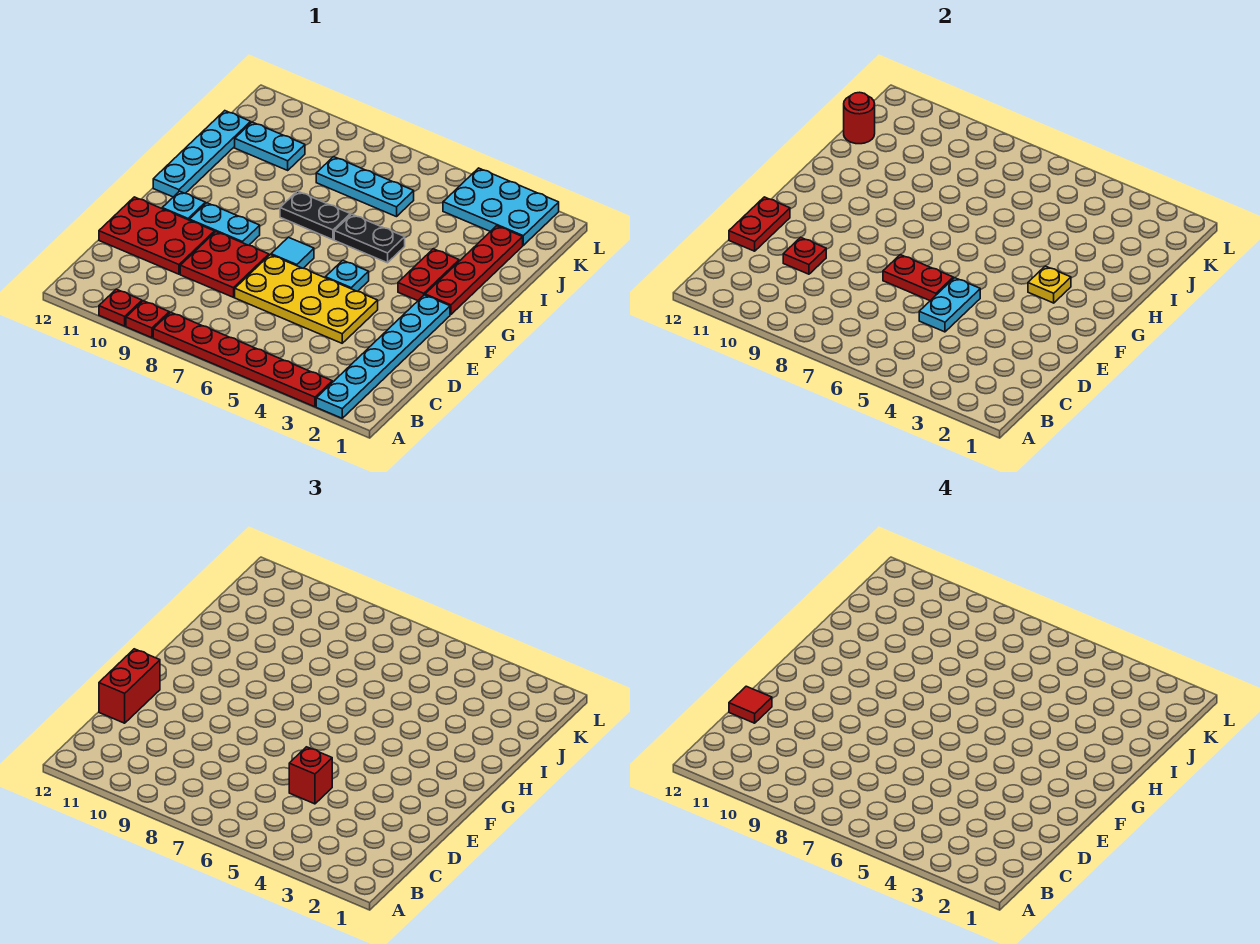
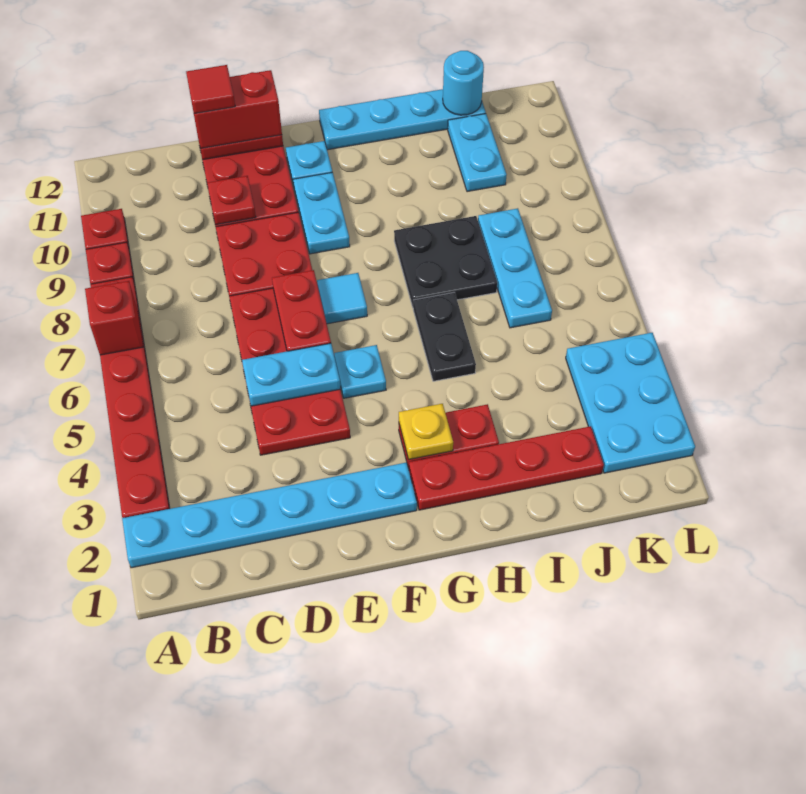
yellow plate D4:E7 level 1 -> red plate D4:E7 level 1
red brick D5 level 3 -> red brick A7 level 2
black plate H7:H8 level 1 -> black plate H7:I8 level 1
red round brick J12 level 2 -> cyan round brick J12 level 2

